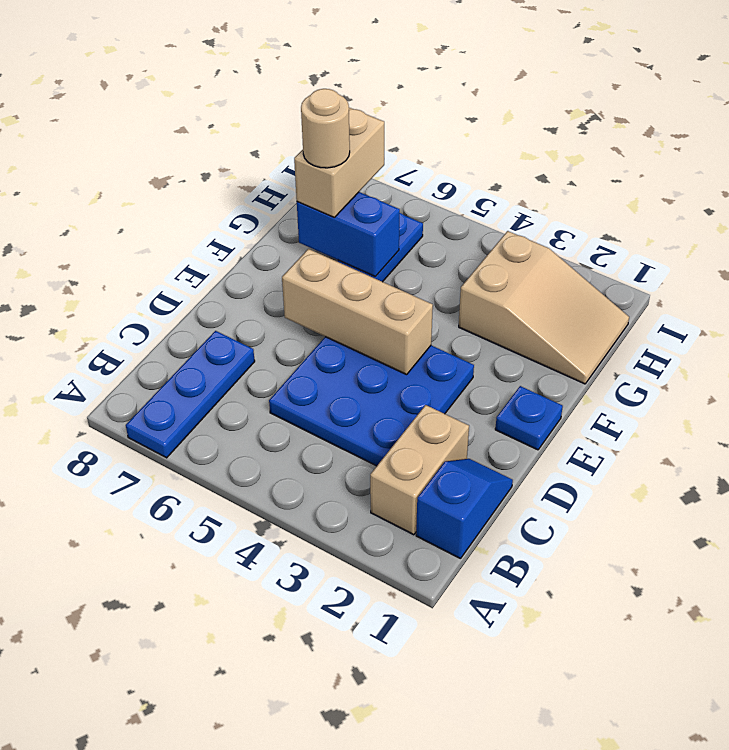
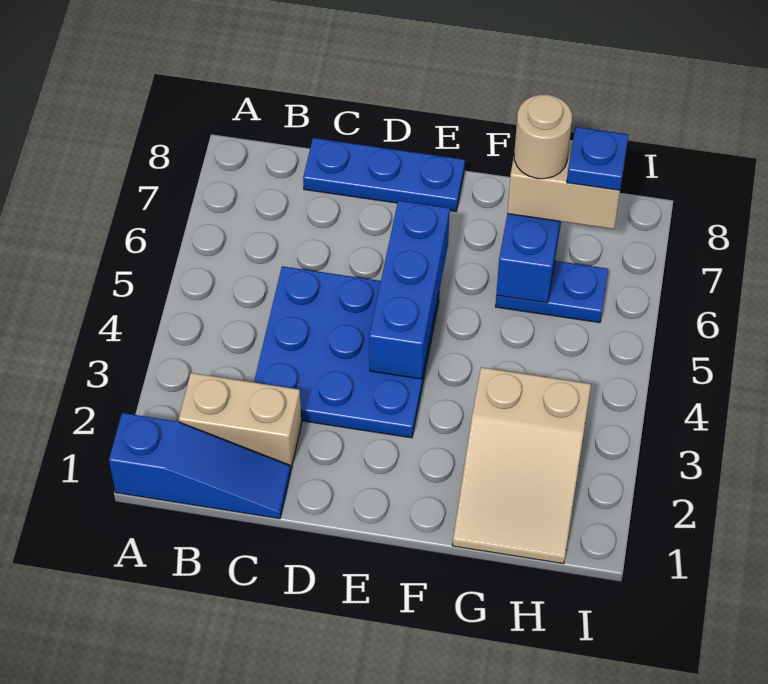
blue plate A7:C7 level 1 -> blue plate C8:E8 level 1
blue slope B1:C1 level 1 top B -> blue slope A1:C1 level 1 top A
blue plate E1 level 1 -> blue plate H7 level 4
tan brick E4:E6 level 2 -> blue brick E4:E6 level 2

